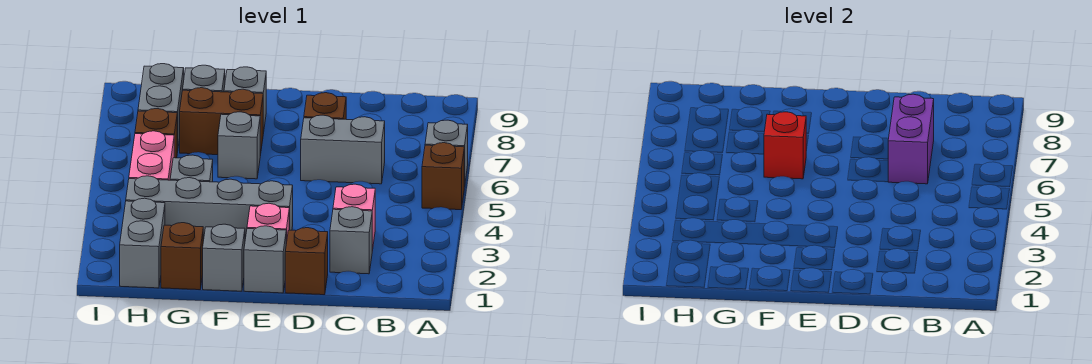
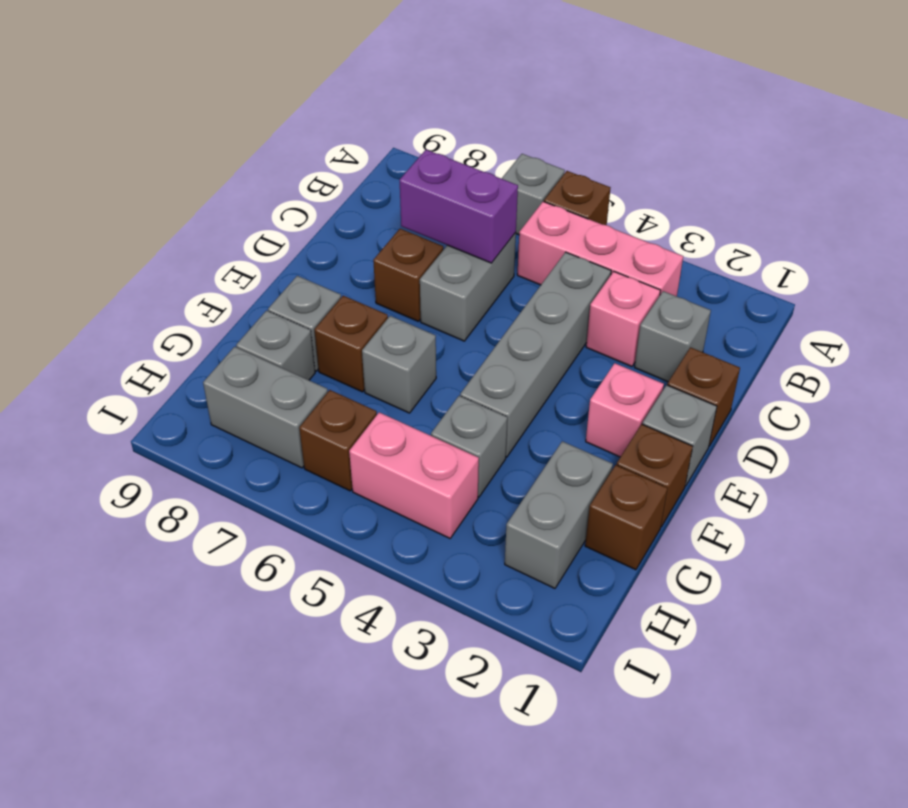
none -> pink brick B3:B5 level 1
grey brick E3:H3 level 1 -> grey brick C4:F4 level 1
grey brick F1 level 1 -> brown brick F1 level 1
red brick F6 level 2 -> none
brown brick F7:G7 level 1 -> brown brick F7 level 1
grey brick H1:H2 level 1 -> grey brick G2:H2 level 1

